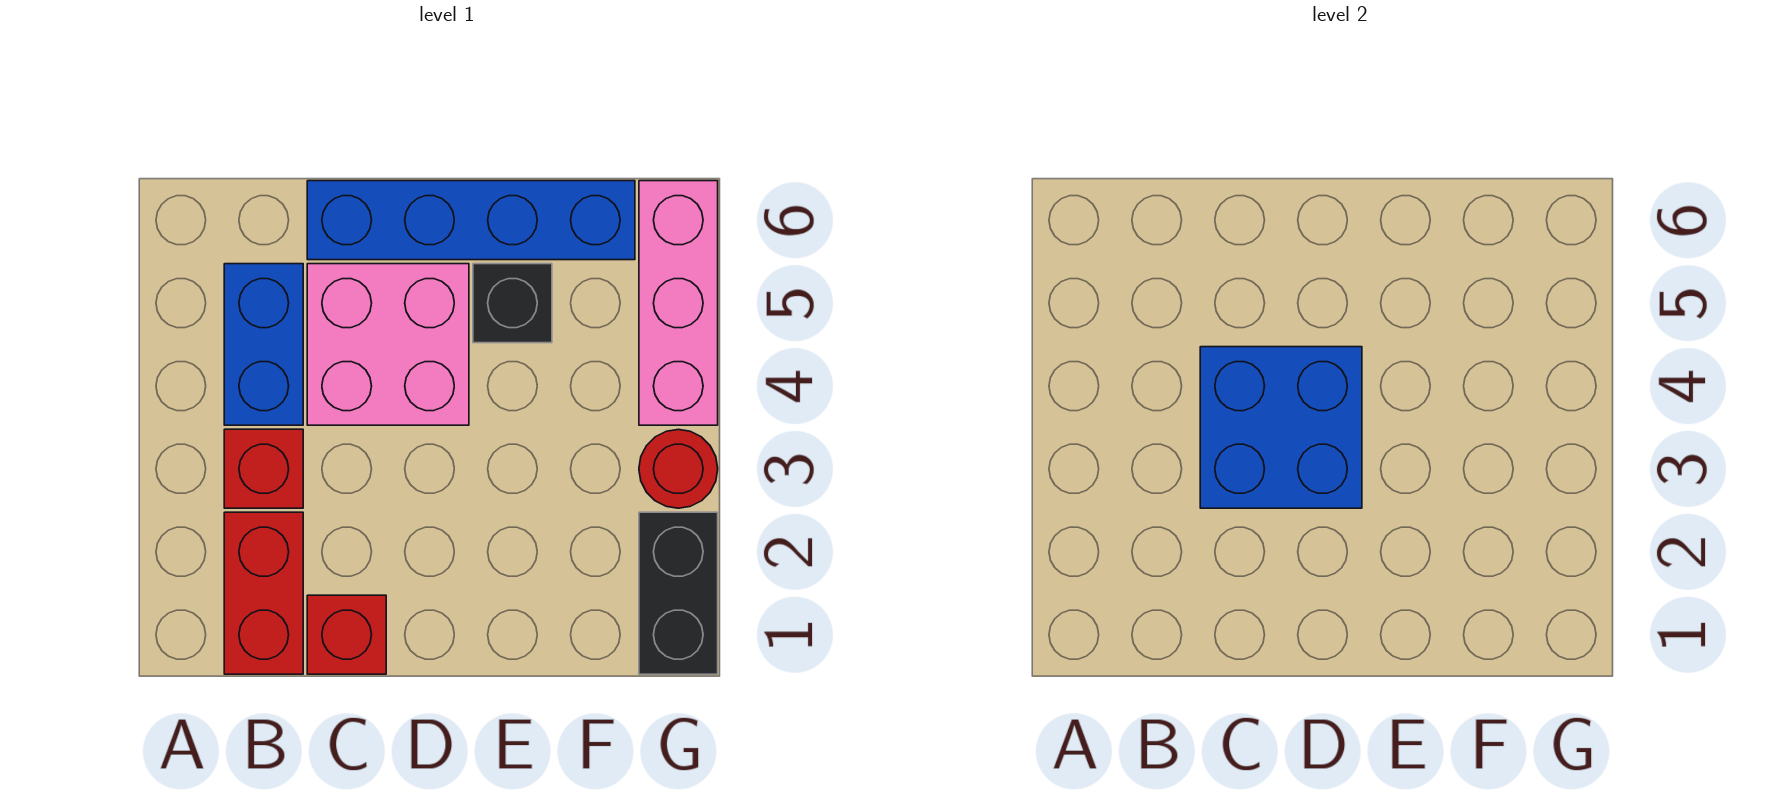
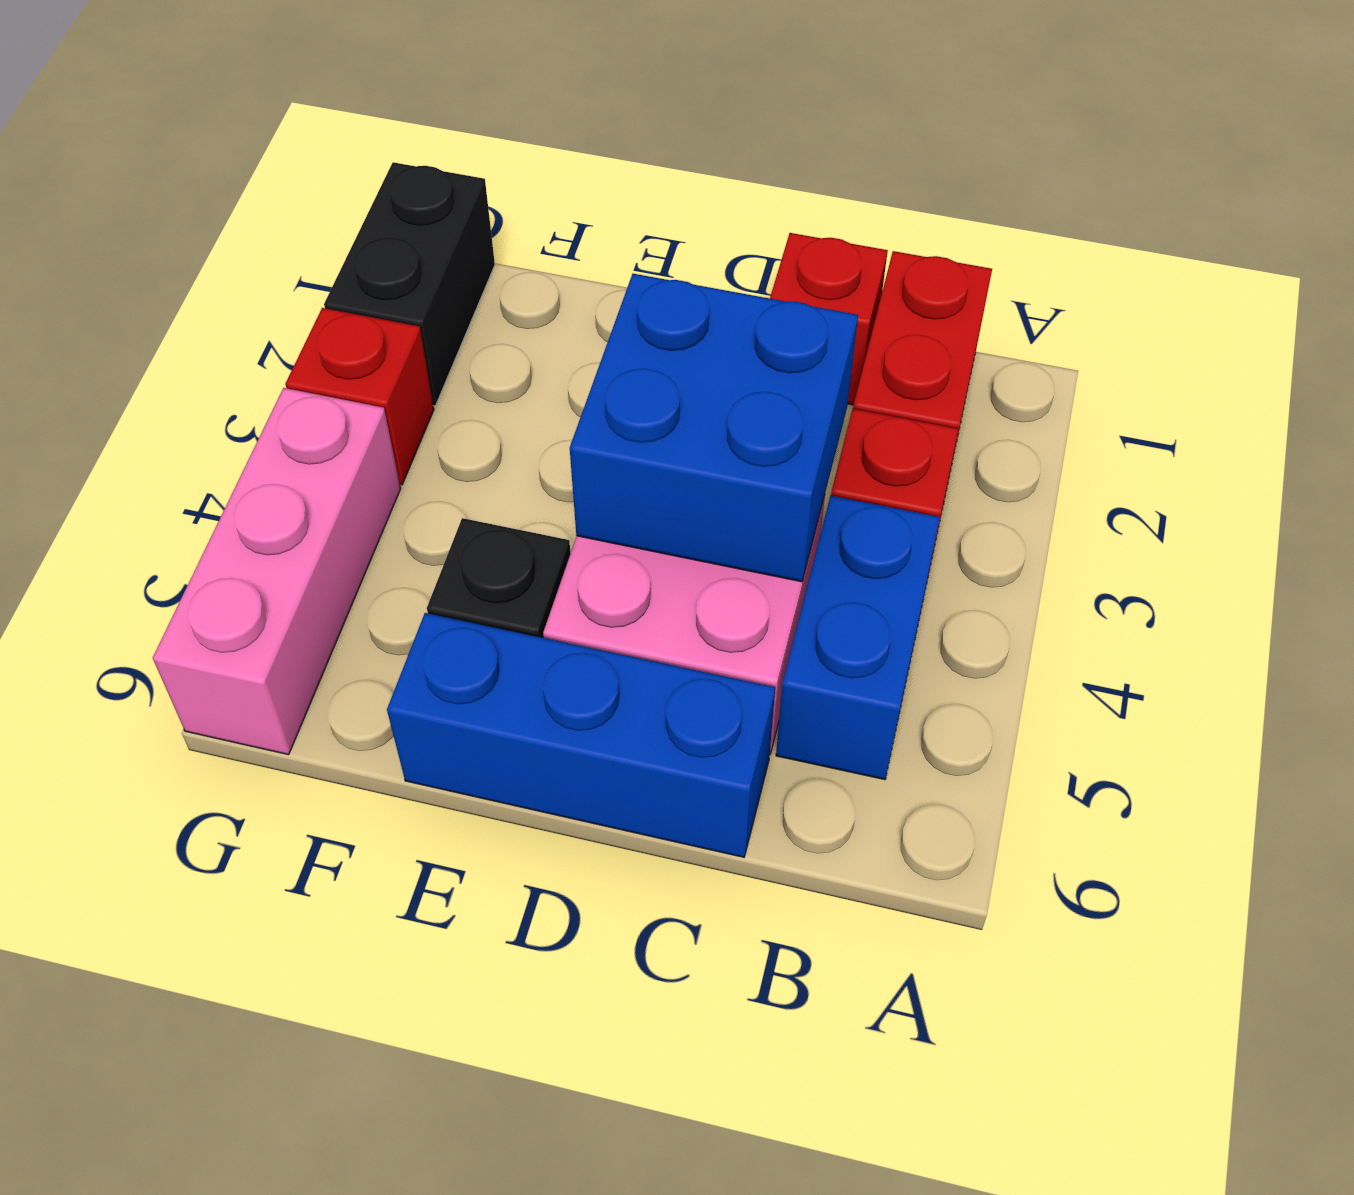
blue brick C6:F6 level 1 -> blue brick C6:E6 level 1
red round brick G3 level 1 -> red brick G3 level 1

